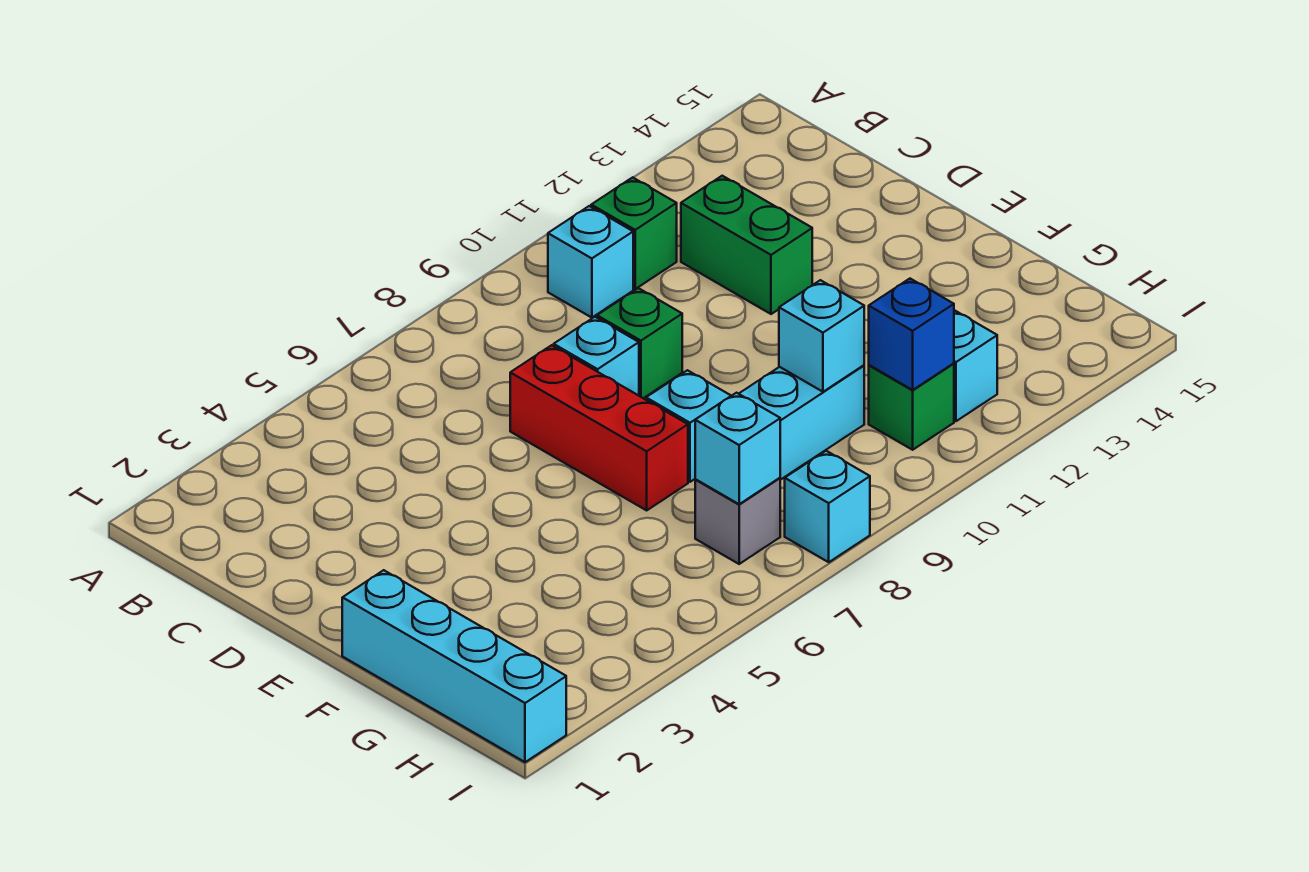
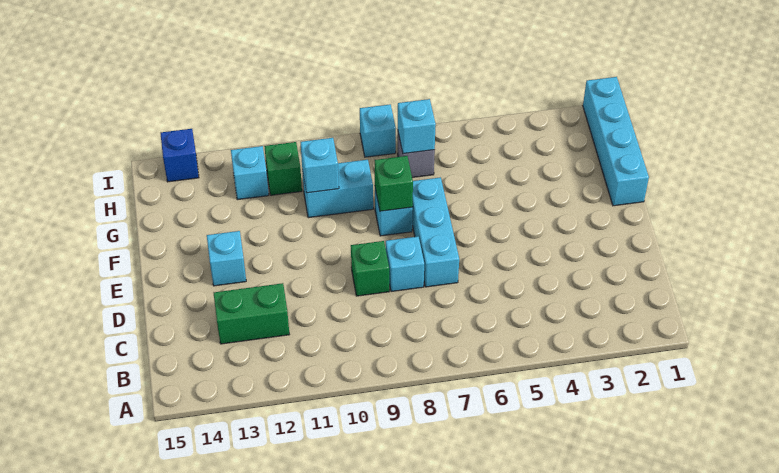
cyan brick B10 level 1 -> cyan brick E13 level 1
green brick B11 level 1 -> green brick F8 level 2
green brick C12:D12 level 1 -> green brick C12:C13 level 1
red brick D7:F7 level 1 -> cyan brick D7:F7 level 1
blue brick H11 level 2 -> blue brick I14 level 1

